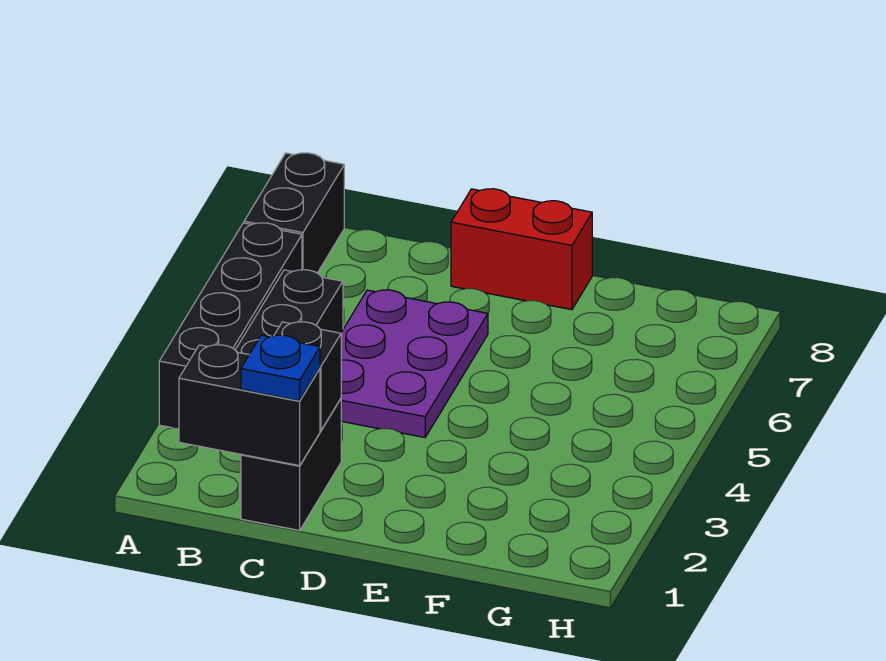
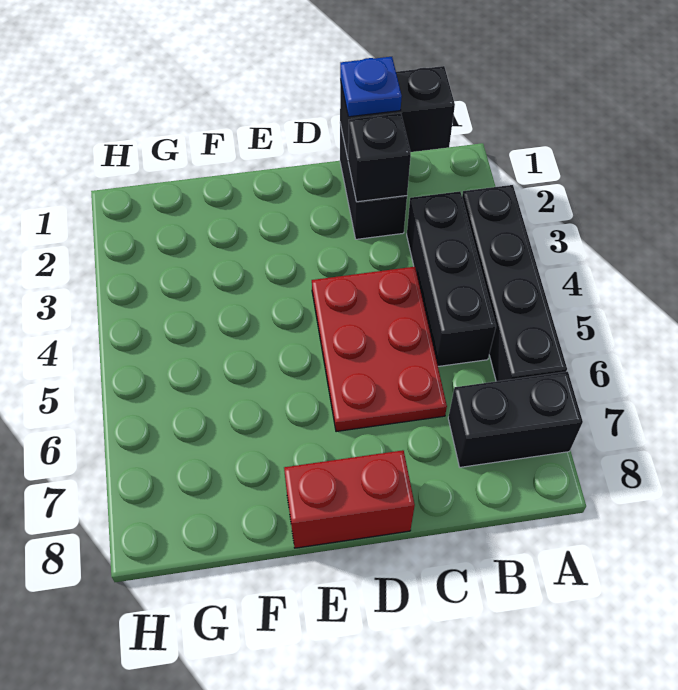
black brick A7:A8 level 1 -> black brick A7:B7 level 1
purple plate C4:D6 level 1 -> red plate C4:D6 level 1

